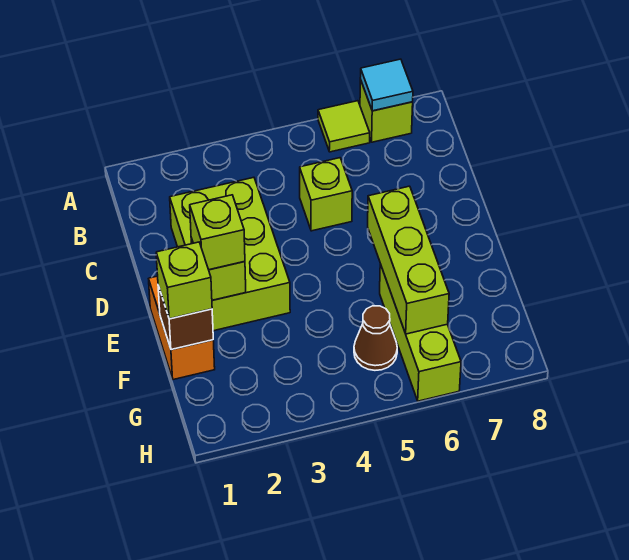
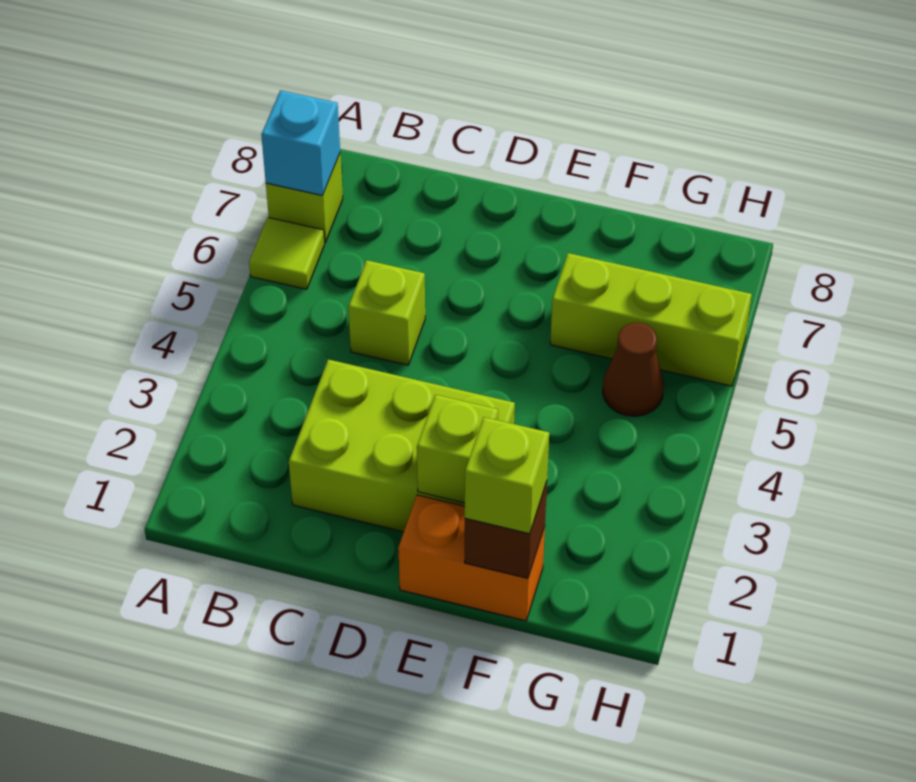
cyan tile A7 level 2 -> cyan brick A7 level 2
lime brick E2 level 3 -> none
lime brick E6:G6 level 2 -> none

